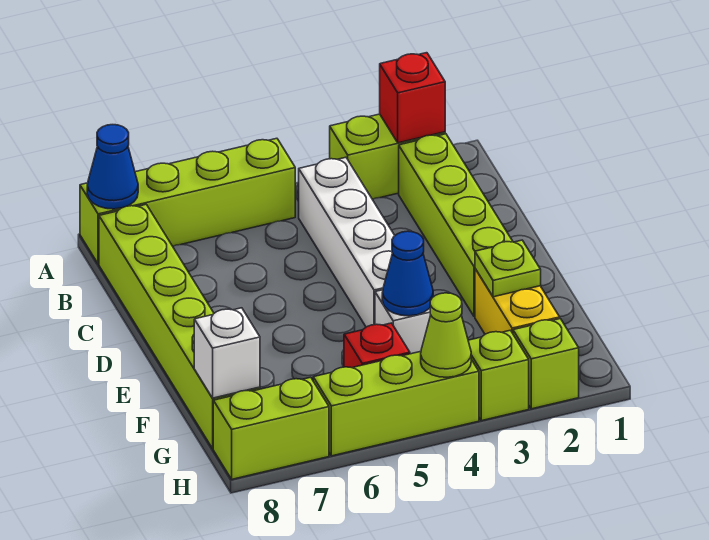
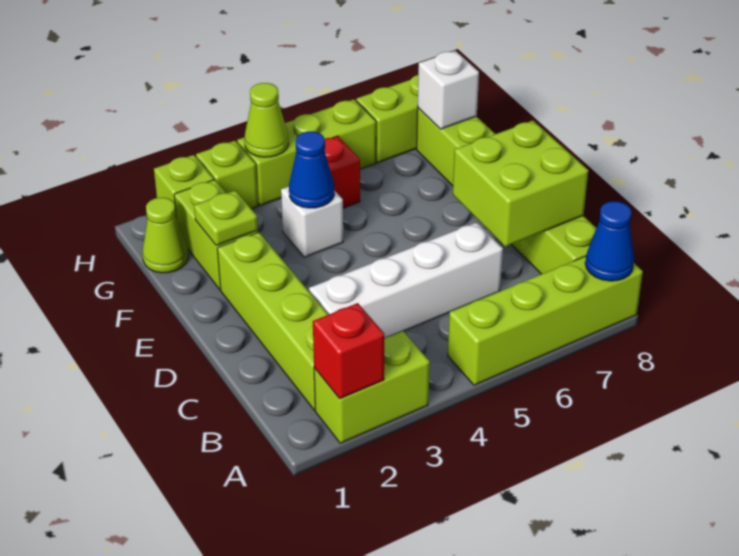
white brick B4:E4 level 1 -> white brick C3:C6 level 1
none -> lime brick C7:D8 level 2
yellow brick F2:G2 level 1 -> lime brick F2:G2 level 1
none -> lime cone G1 level 1

